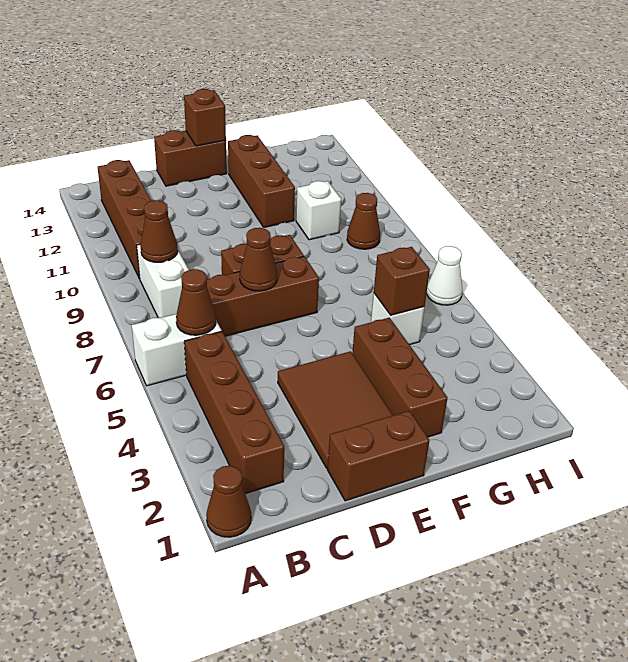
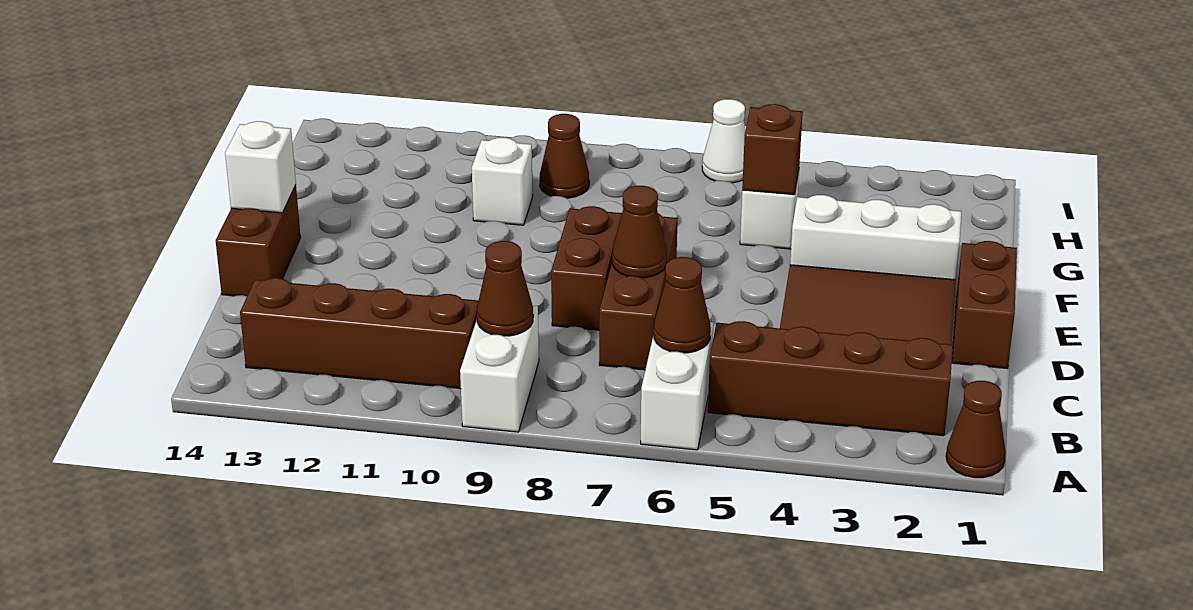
white brick B8:B9 level 1 -> white brick A9:B9 level 1
brown brick E14 level 2 -> white brick E14 level 2
brown brick F2:F4 level 1 -> white brick F2:F4 level 1
brown brick F11:F13 level 1 -> none

